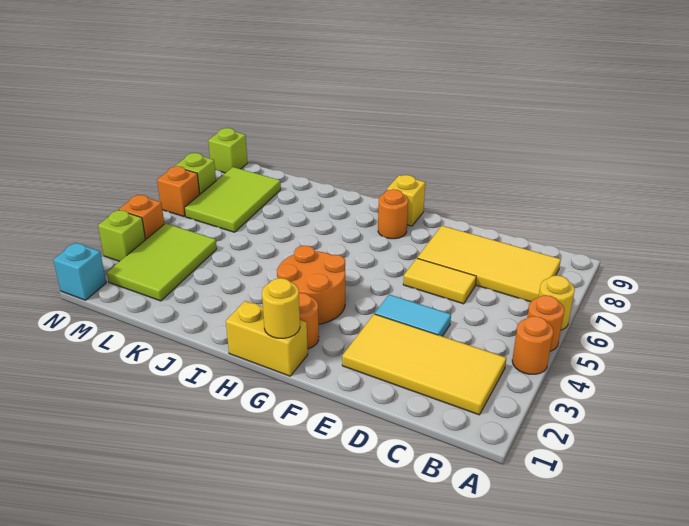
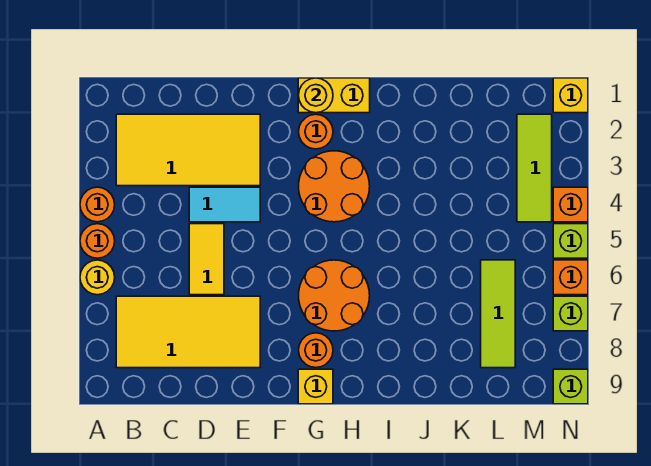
yellow tile D6:E6 level 1 -> yellow tile D5:D6 level 1
none -> orange round brick G6:H7 level 1
lime tile L2:M4 level 1 -> lime tile M2:M4 level 1
lime tile L6:M8 level 1 -> lime tile L6:L8 level 1
cyan brick N1 level 1 -> yellow brick N1 level 1
lime brick N3 level 1 -> lime brick N5 level 1

